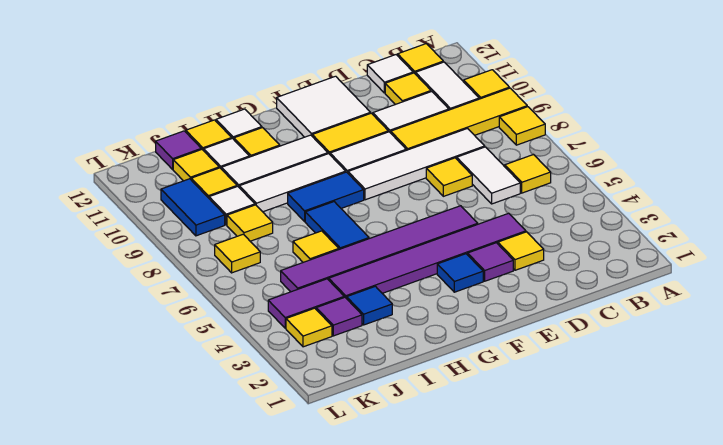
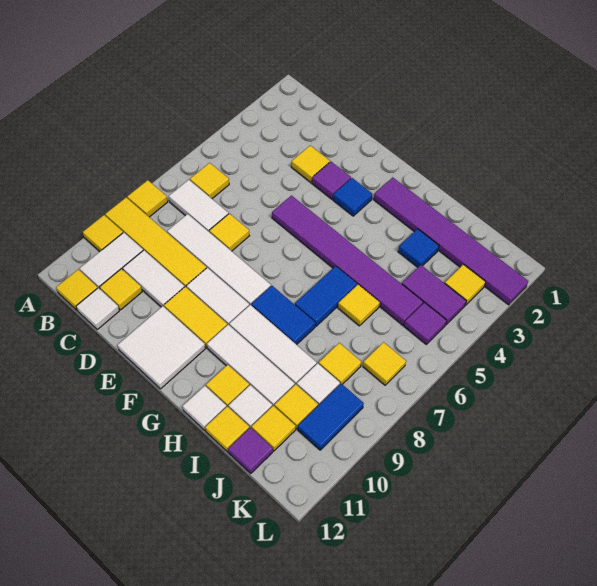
white tile C6:C7 level 1 -> white tile B7:C7 level 1
purple tile D4:I4 level 1 -> purple tile G2:L2 level 1
purple tile J3 level 1 -> purple tile K5 level 1

